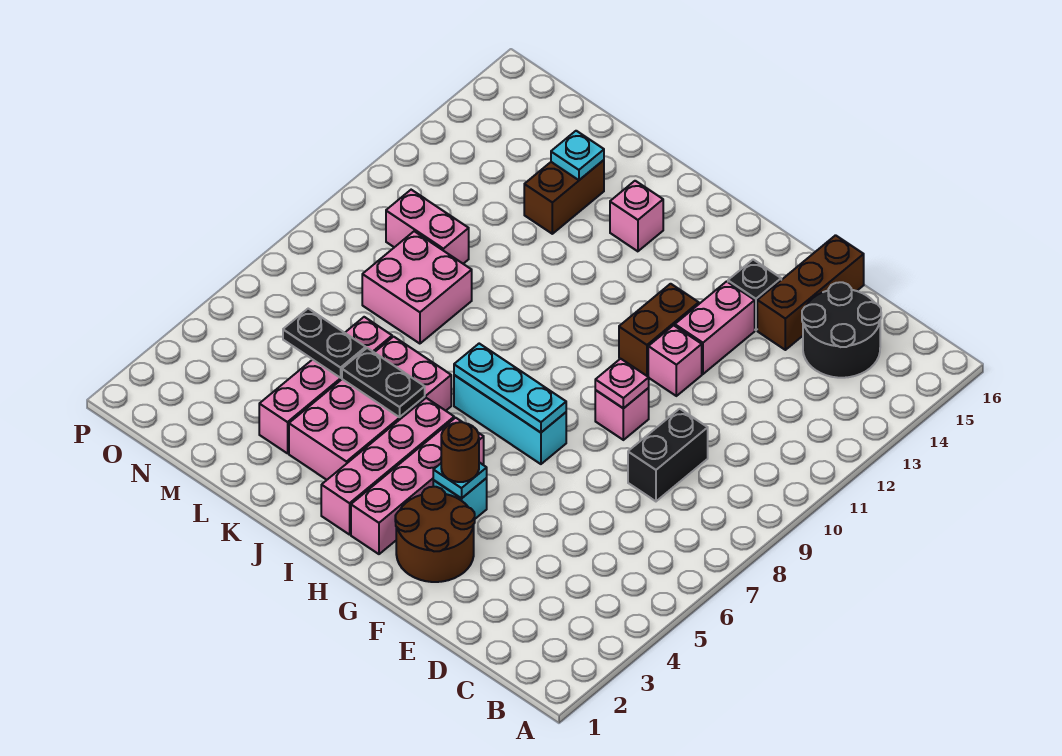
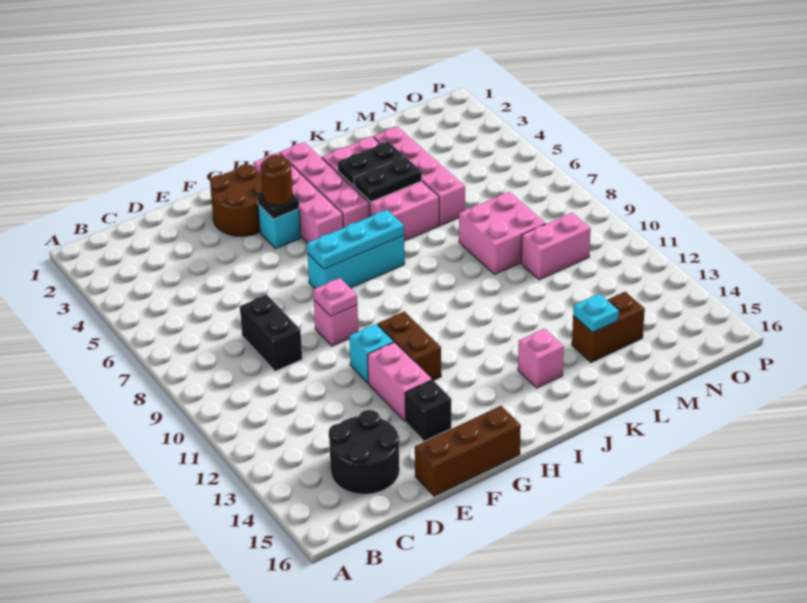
brown brick E14:E16 level 1 -> brown brick E16:G16 level 1
pink brick F11 level 1 -> cyan brick F11 level 1
cyan plate G4 level 2 -> black plate G4 level 2
black plate L5:M5 level 2 -> black plate J4:K4 level 2
brown brick L13:L14 level 1 -> brown brick L14:M14 level 1

